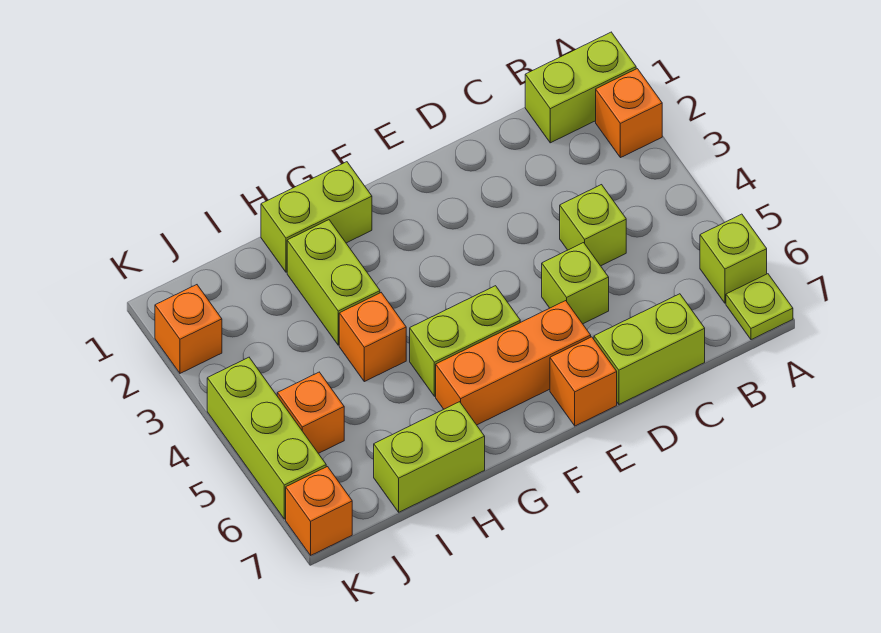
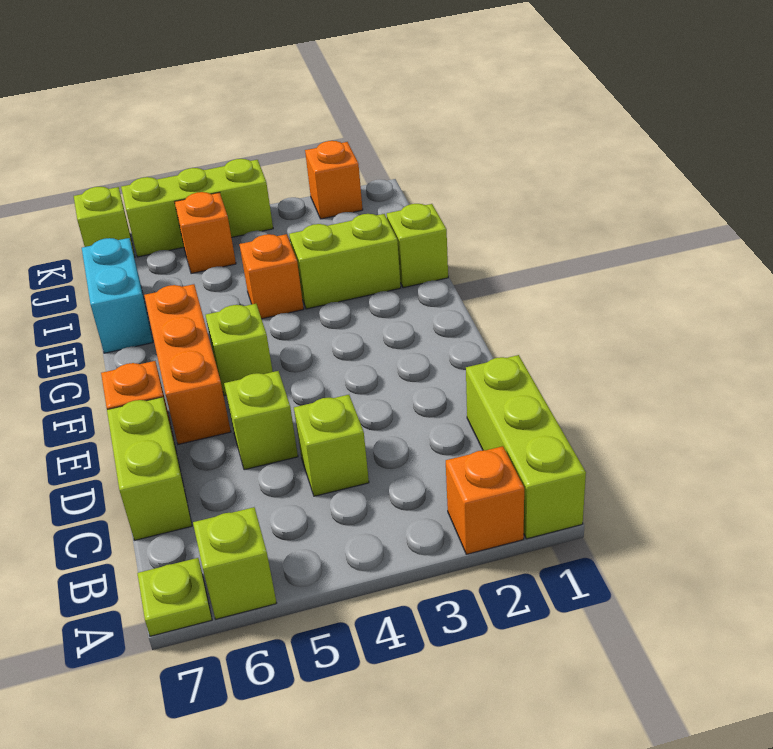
lime brick A1:B1 level 1 -> lime brick A1:C1 level 1
lime brick F5:G5 level 1 -> lime brick F5 level 1
lime brick G1:H1 level 1 -> lime brick H1 level 1
lime brick H7:I7 level 1 -> cyan brick H7:I7 level 1
orange brick K7 level 1 -> lime brick K7 level 1

